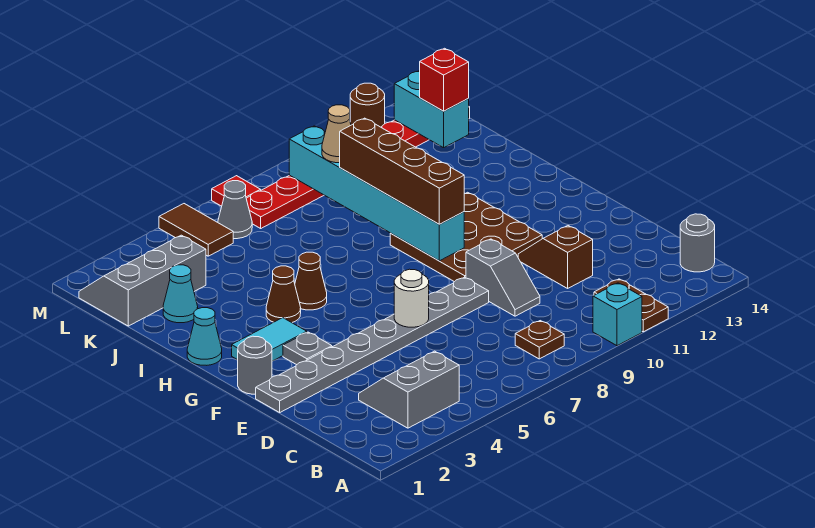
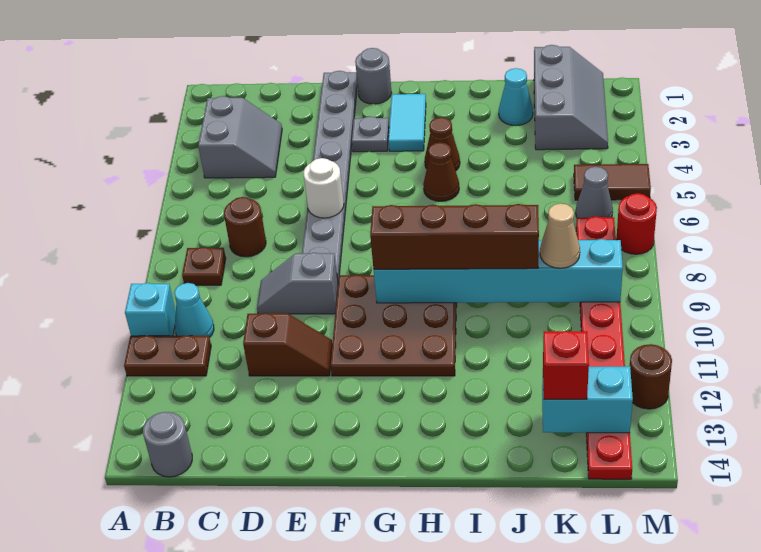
none -> brown round brick C7 level 1
cyan cone H1 level 1 -> cyan cone B10 level 1
red tile M7 level 1 -> red round brick M7 level 1

